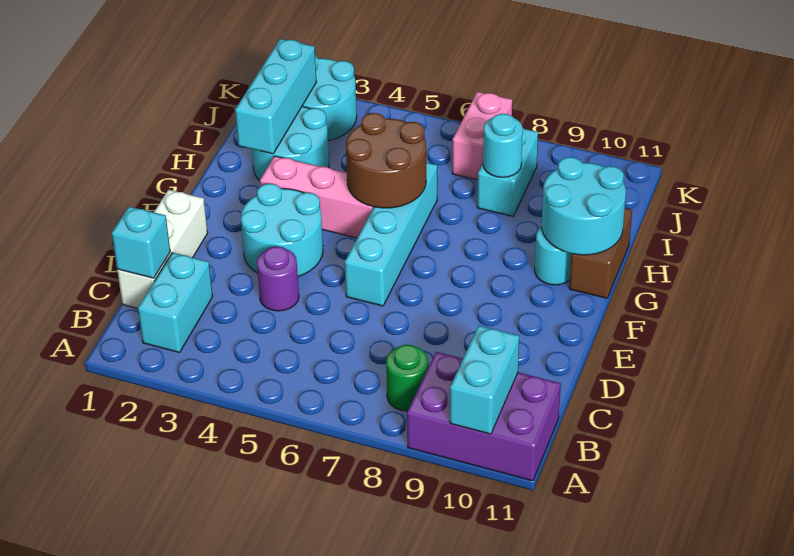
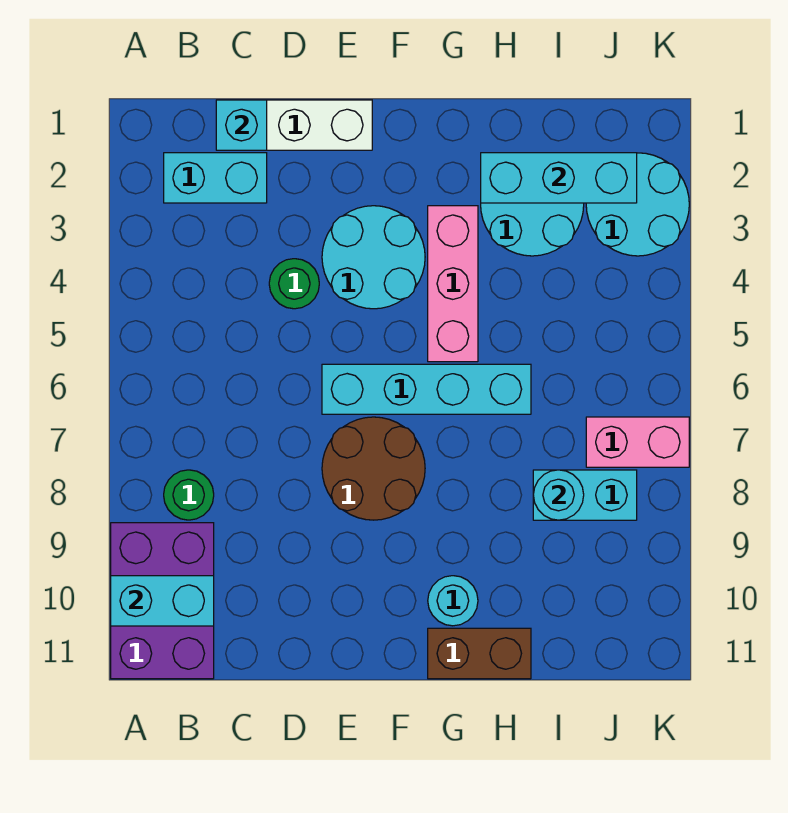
purple round brick D4 level 1 -> green round brick D4 level 1
brown round brick G5:H6 level 2 -> brown round brick E7:F8 level 1
cyan round brick G10:H11 level 2 -> none

